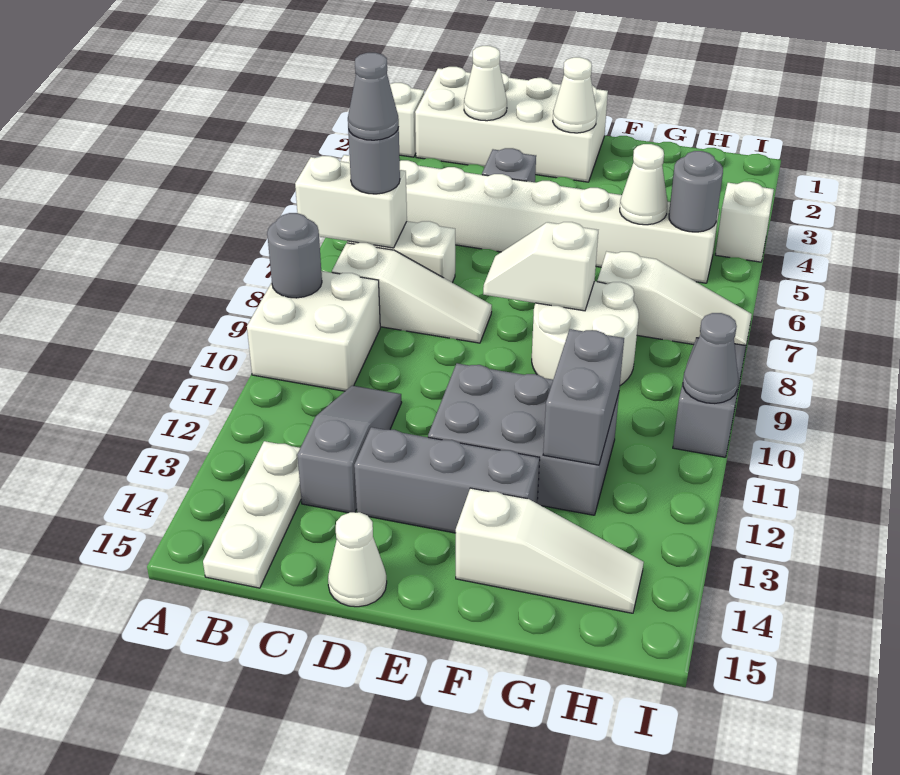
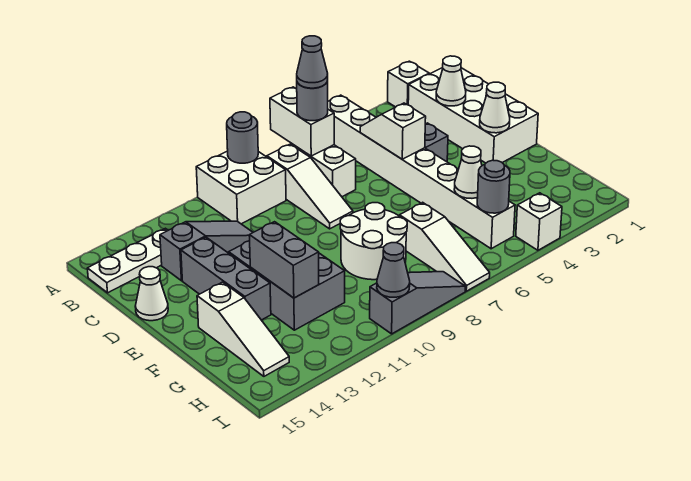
white slope E8:F8 level 2 top F -> white slope C5:D5 level 2 top D
grey brick G11:G12 level 2 -> grey brick F12:G12 level 2

